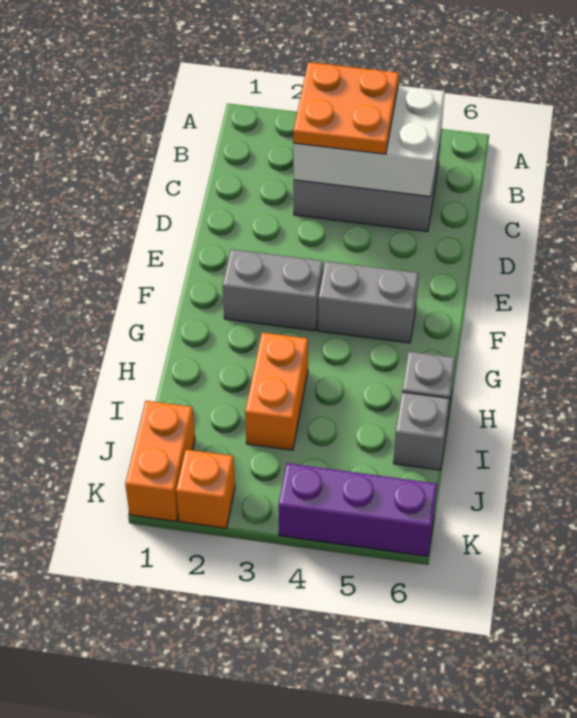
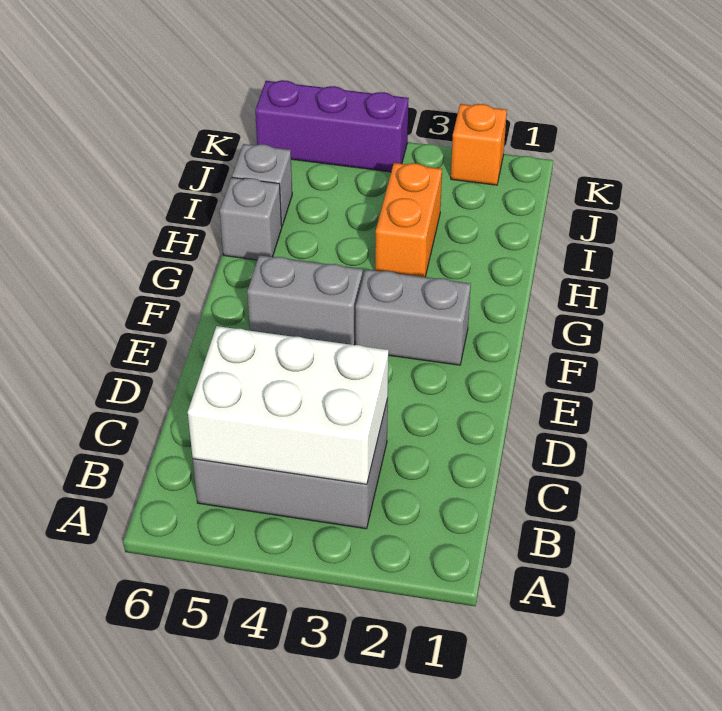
orange plate B3:C4 level 3 -> none
orange brick J1:K1 level 1 -> none

